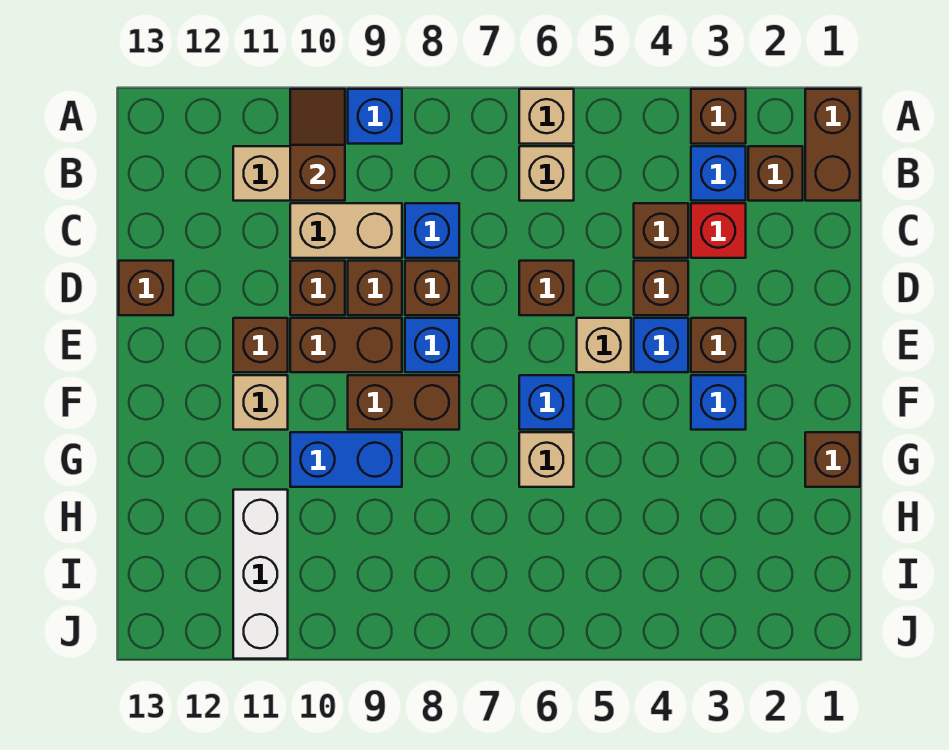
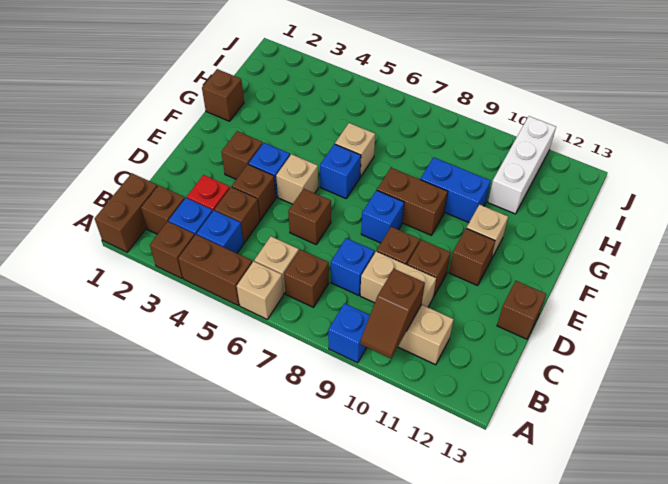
brown brick D8 level 1 -> brown brick B7 level 1
brown brick E9:E10 level 1 -> brown brick A4:A5 level 1
blue brick F3 level 1 -> blue brick B4 level 1

